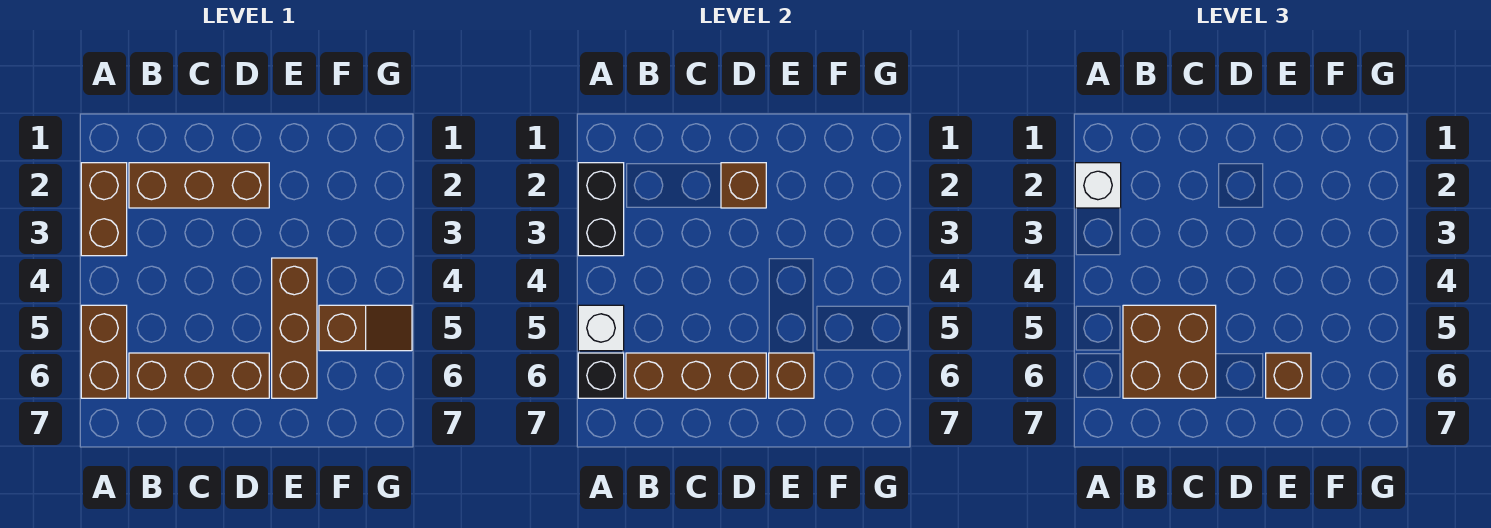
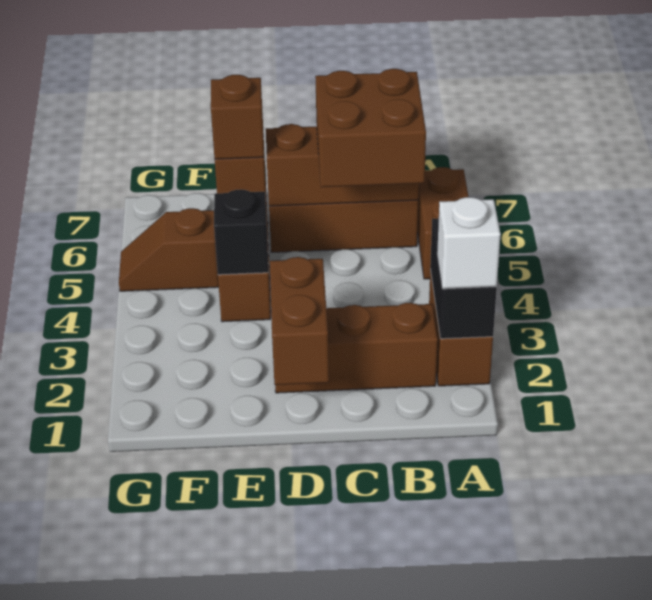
white brick A5 level 2 -> none
black brick A6 level 2 -> black brick E4 level 2
brown brick D2 level 2 -> brown brick D1:D2 level 2

